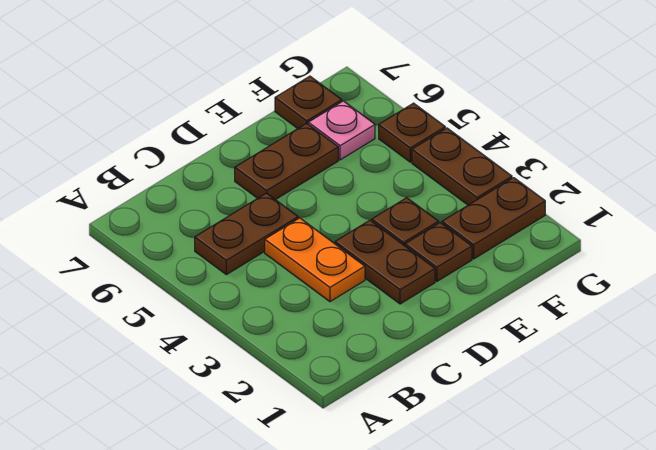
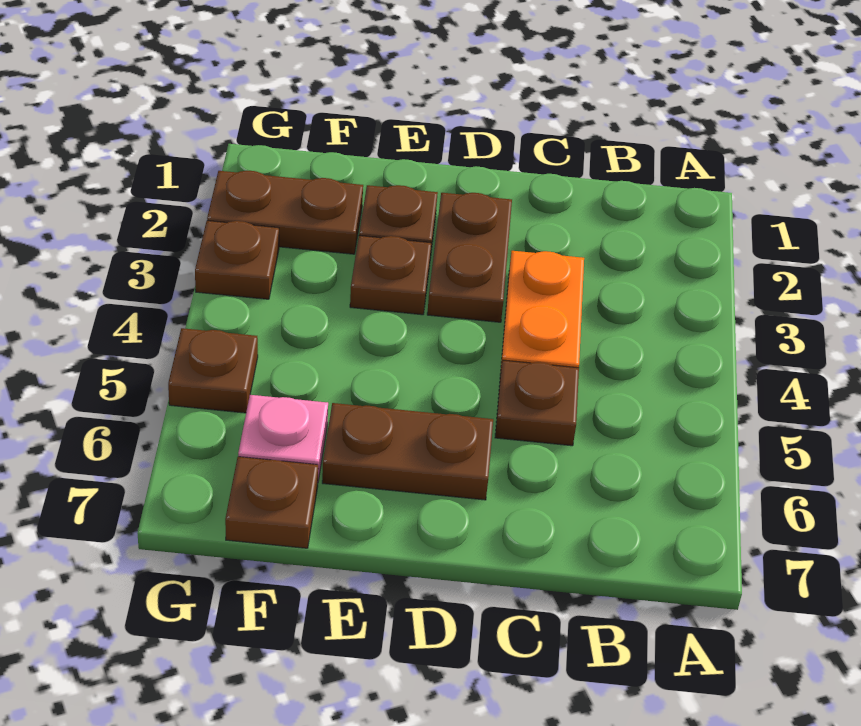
brown plate B5:C5 level 1 -> brown plate C5 level 1
brown plate G3:G4 level 1 -> brown plate G3 level 1

